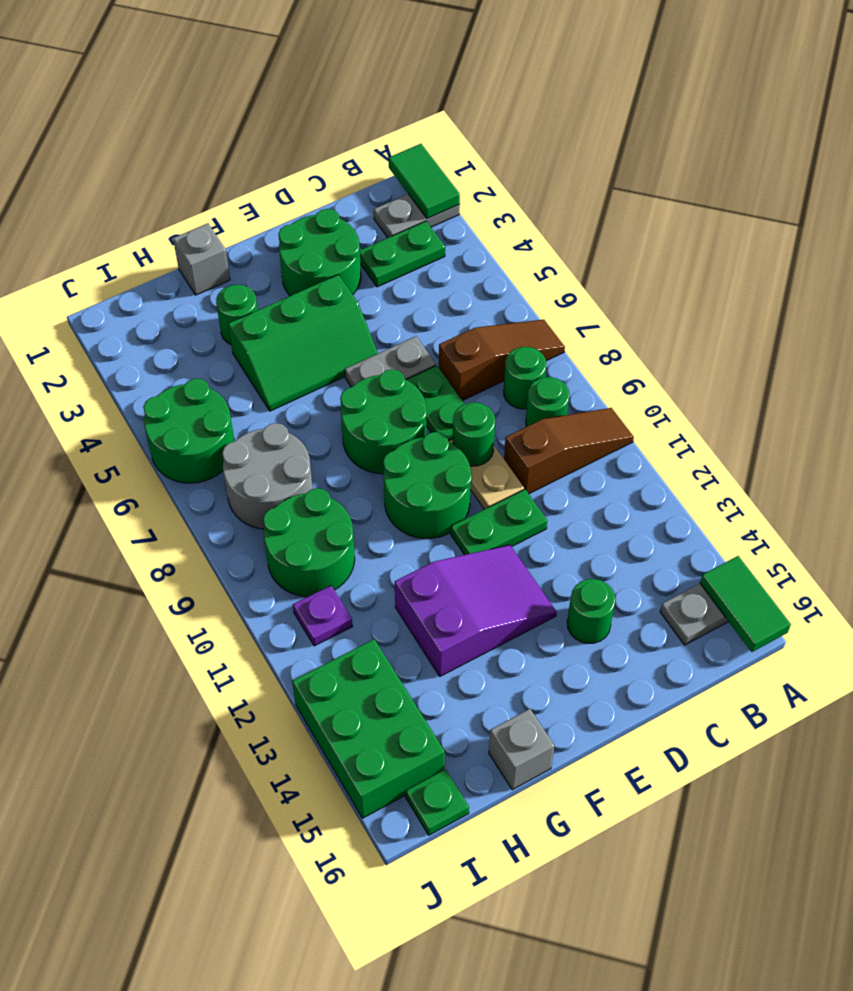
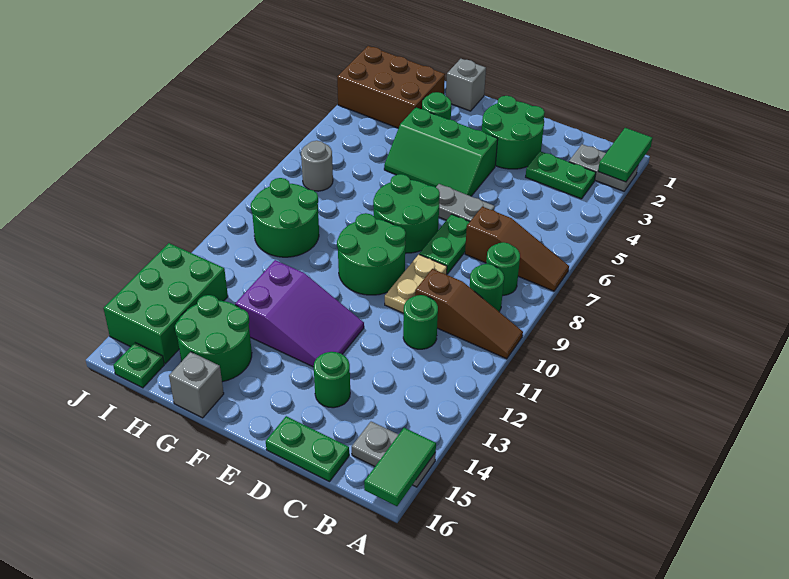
green round brick D9 level 2 -> green round brick C11 level 1
green plate D11:E11 level 1 -> green plate C16:D16 level 1
none -> brown brick H2:J3 level 1
grey round brick H7:I8 level 1 -> grey round brick I7 level 1
green round brick I5:J6 level 1 -> green round brick G14:H15 level 1
purple plate I11 level 1 -> none

